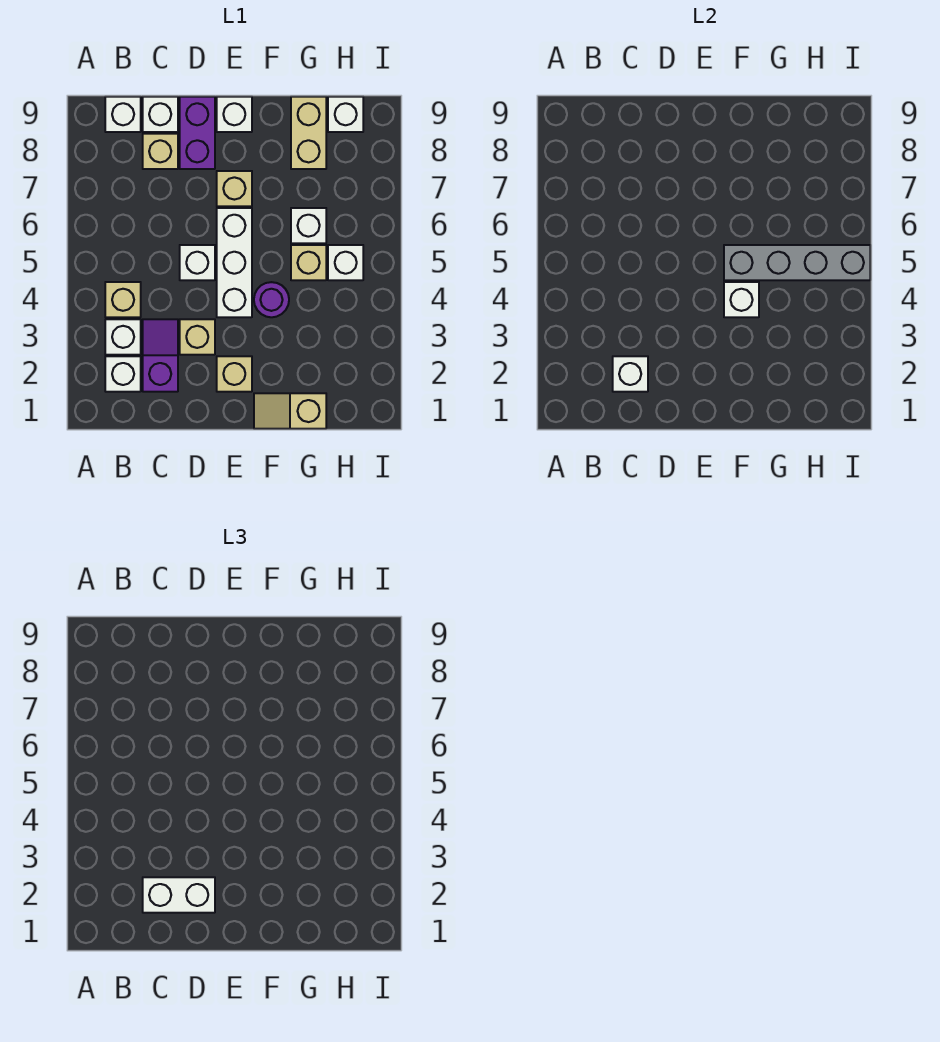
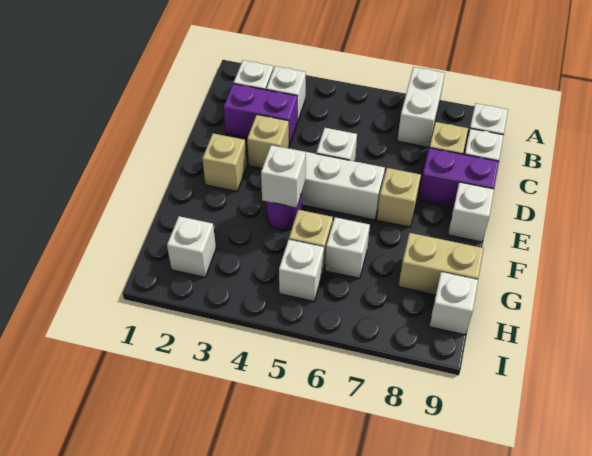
tan brick B4 level 1 -> none
purple slope C2:C3 level 1 top 2 -> purple brick C2:C3 level 1
white brick C2 level 2 -> white brick H2 level 1
white brick C2:D2 level 3 -> white brick A7:B7 level 1
tan slope F1:G1 level 1 top G -> none
grey brick F5:I5 level 2 -> none

